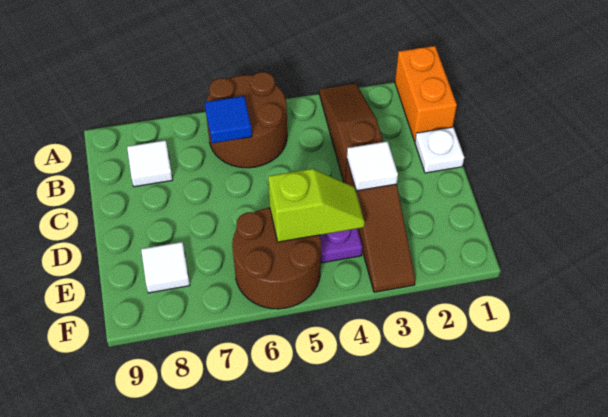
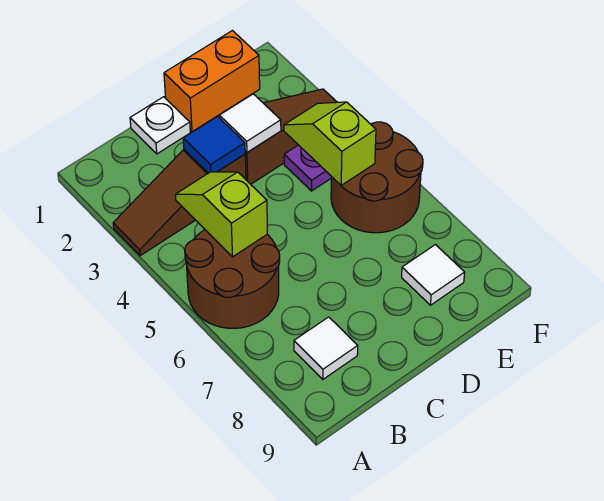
orange brick A1:B1 level 1 -> orange brick D1:E1 level 1
none -> lime slope B4:B5 level 2 top 5
blue tile B6 level 2 -> blue tile C3 level 2

